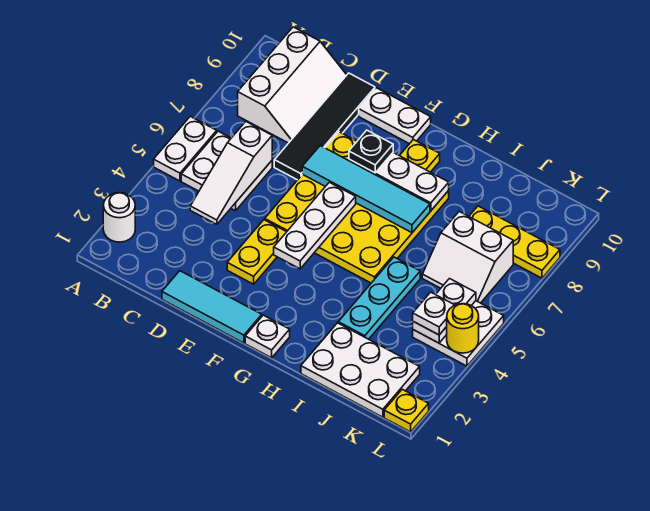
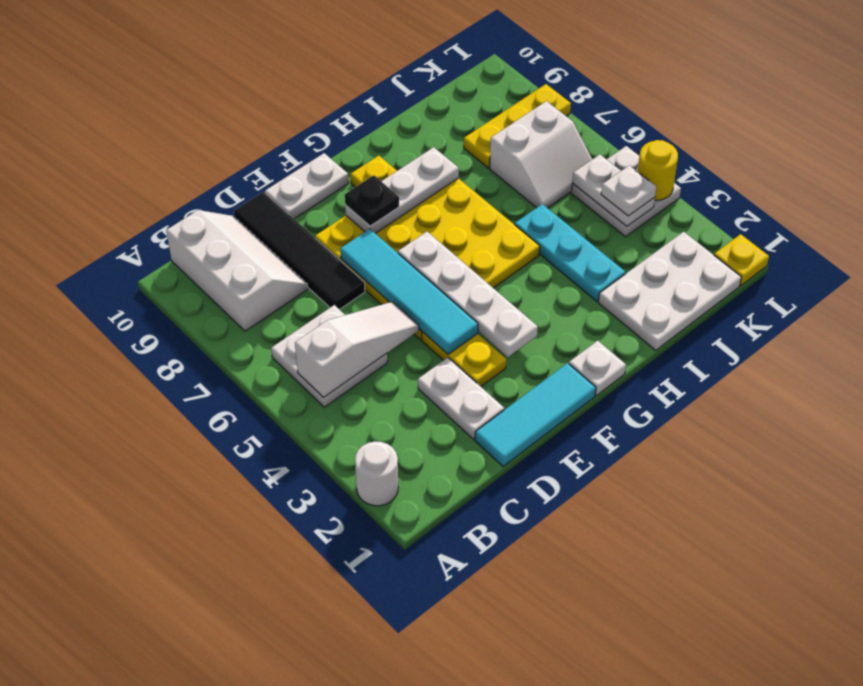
white plate A5:A6 level 1 -> white plate D2:D3 level 1
white slope C4:C6 level 2 top 6 -> white slope B5:D5 level 2 top B
cyan tile E7:H7 level 2 -> cyan tile E4:E7 level 2
white plate F4:F6 level 2 -> white plate F3:F6 level 2

